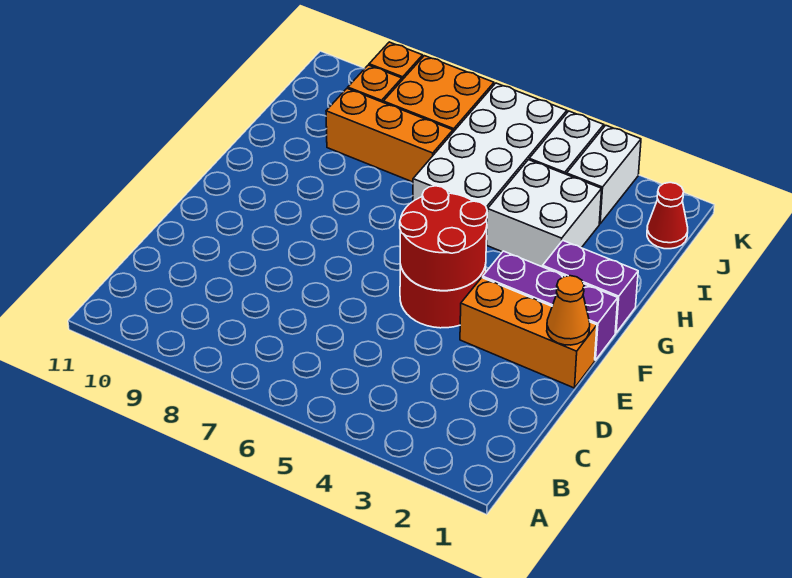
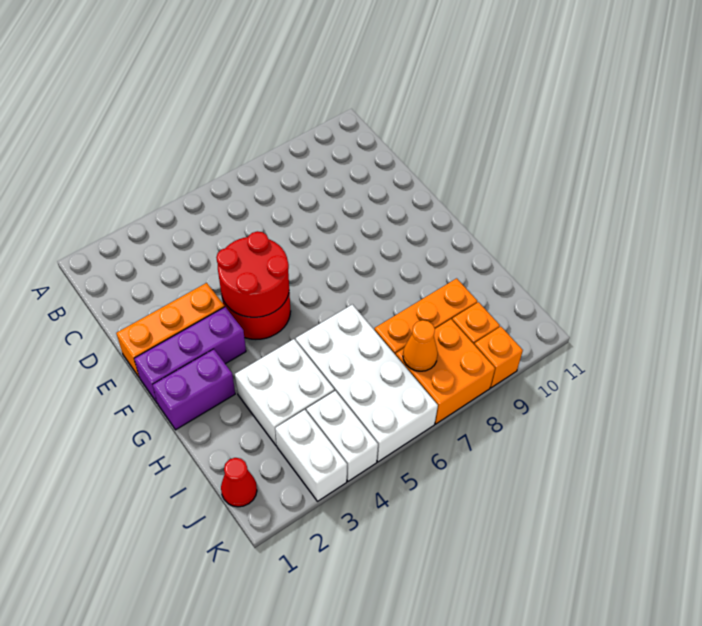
orange cone E1 level 2 -> orange cone J7 level 2

